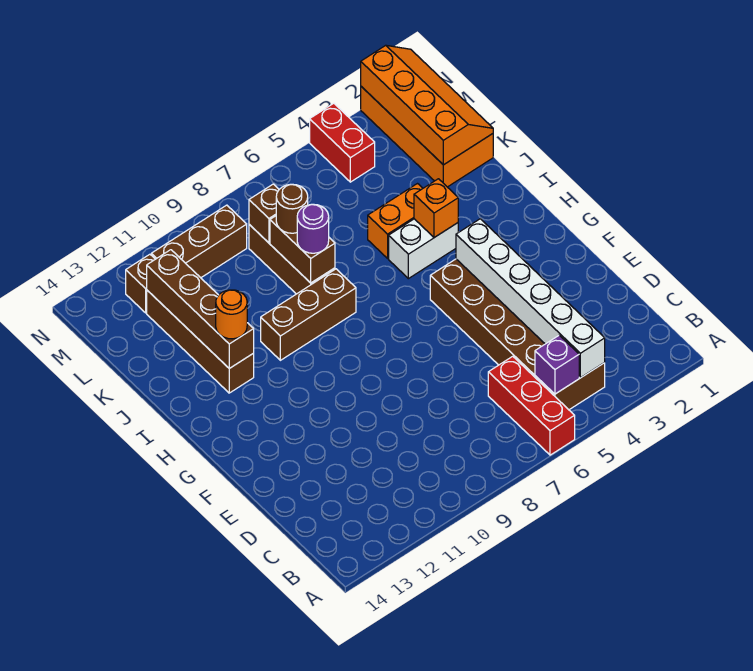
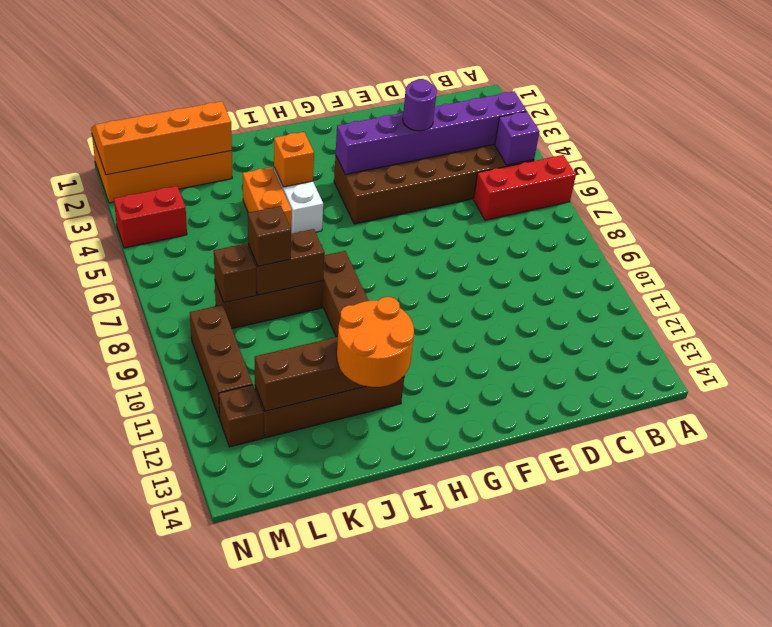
white brick B4:G4 level 2 -> purple brick B4:G4 level 2
orange round brick I12 level 3 -> orange round brick I12:J13 level 3
purple round brick J8 level 3 -> purple round brick E4 level 3
brown round brick K8 level 3 -> brown brick K8 level 3

